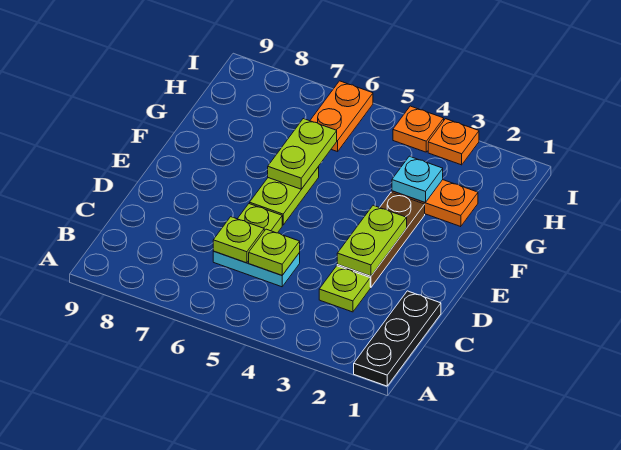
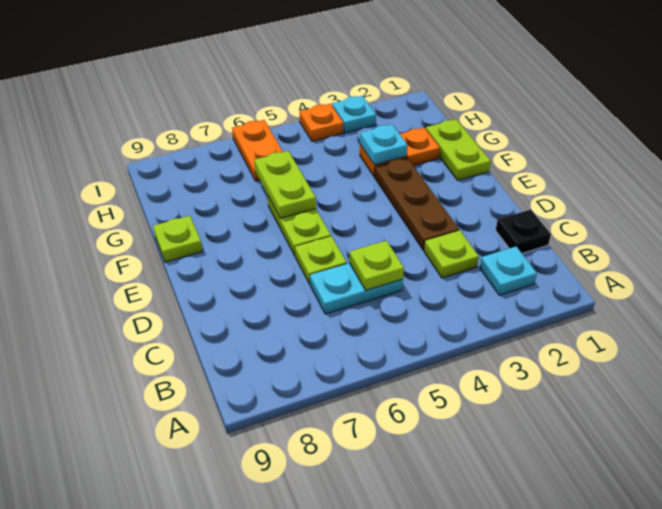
black plate A1:C1 level 1 -> black plate C1 level 1
none -> cyan plate B2 level 1
lime plate C6 level 2 -> lime plate F9 level 1
lime plate D3:E3 level 2 -> lime plate F1:G1 level 1
orange plate I3 level 1 -> cyan plate I3 level 1

